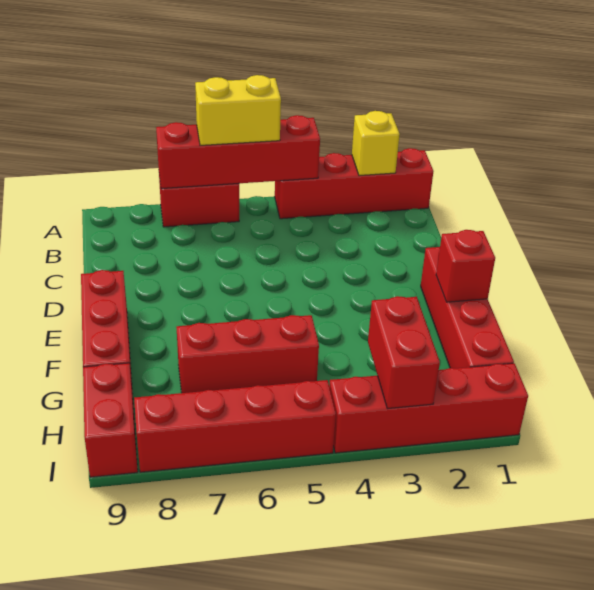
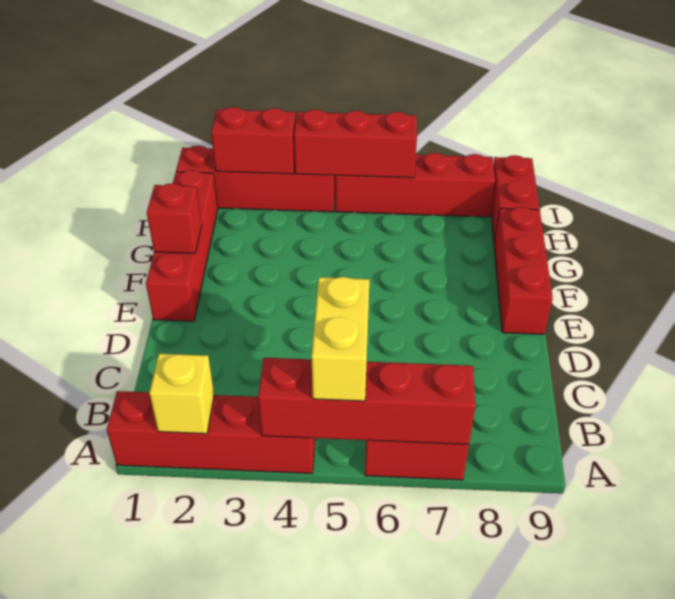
yellow brick A5:A6 level 3 -> yellow brick A5:B5 level 3
red brick G5:G7 level 1 -> red brick I4:I6 level 2
red brick H3:I3 level 2 -> red brick I2:I3 level 2

